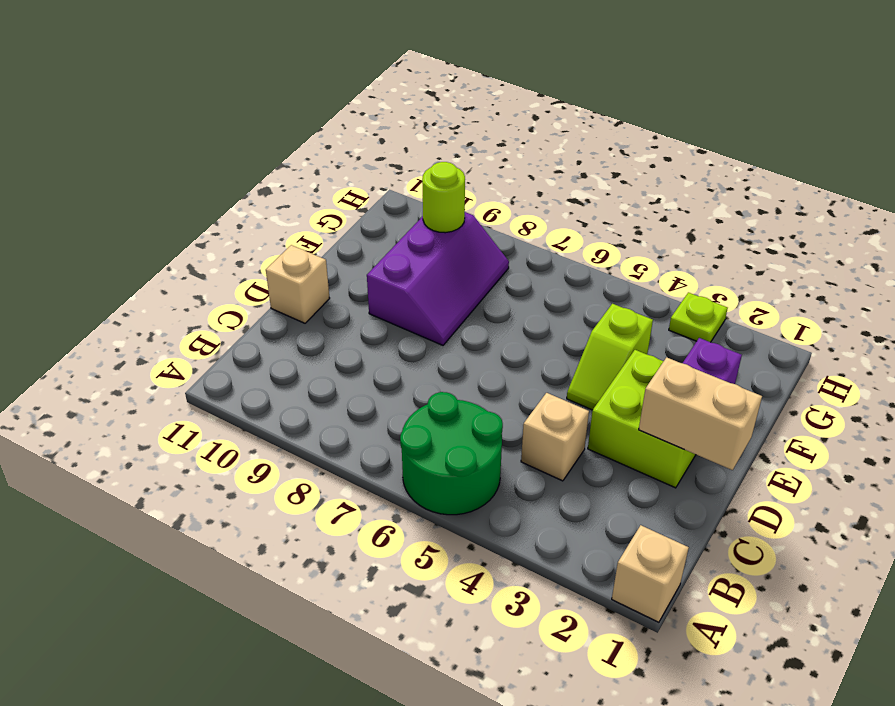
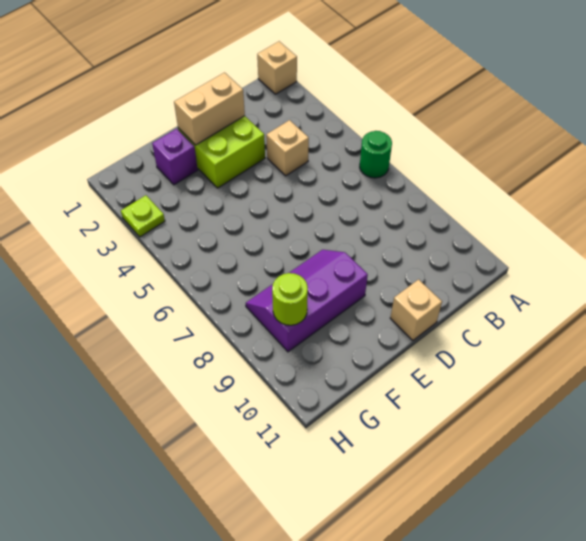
green round brick A5:B6 level 1 -> green round brick A6 level 1
tan brick D1:D2 level 2 -> tan brick D2:E2 level 2
lime slope E4:F4 level 1 top F -> none

